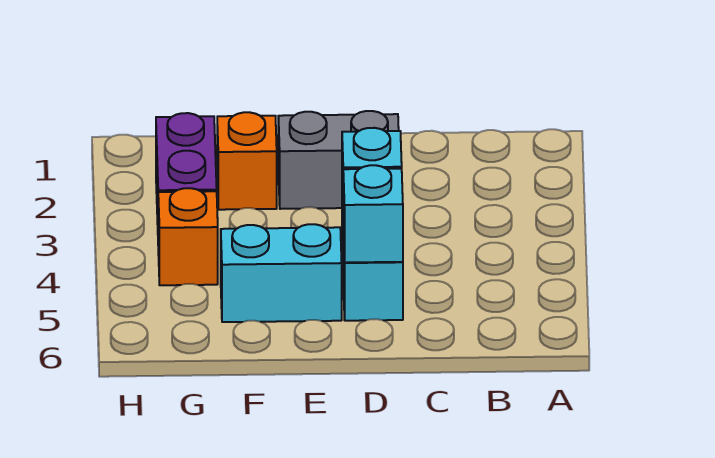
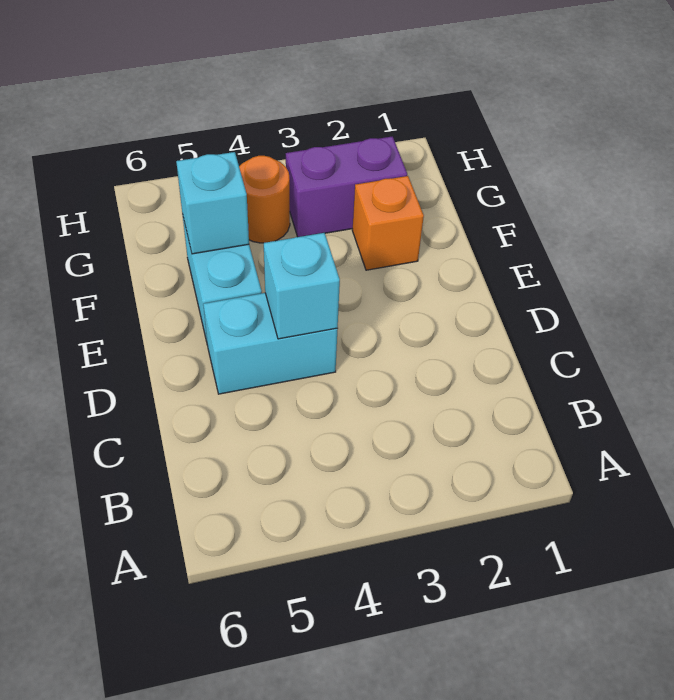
grey brick D2:E2 level 1 -> none
cyan brick D5 level 2 -> cyan brick F5 level 2
orange brick G4 level 1 -> orange round brick G4 level 1

